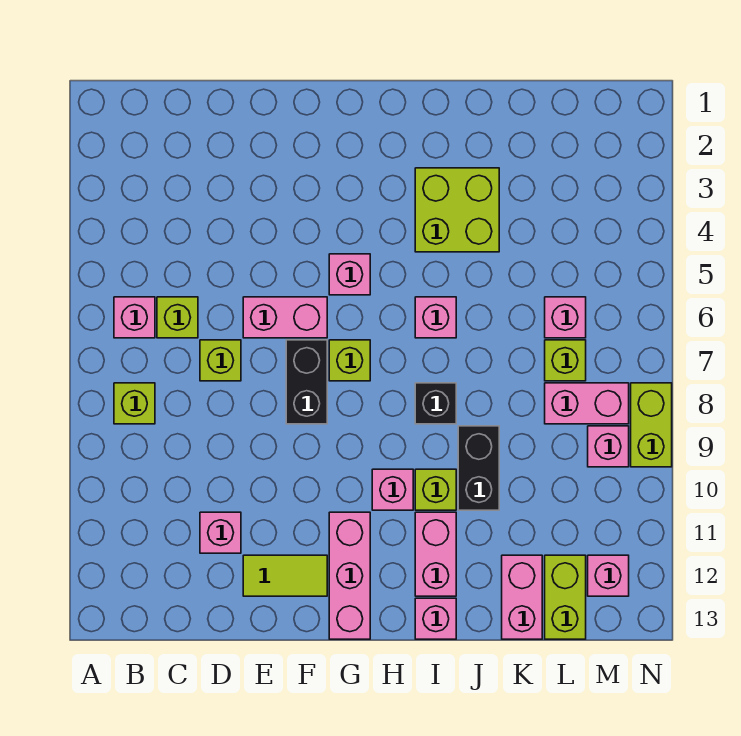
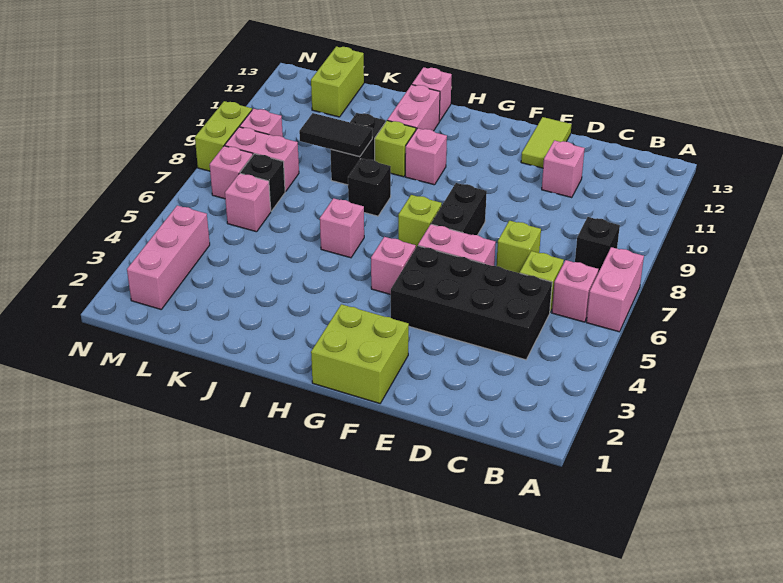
lime brick B8 level 1 -> black brick B8 level 1
none -> black brick C4:F5 level 1
lime tile E12:F12 level 1 -> lime tile E12:E13 level 1
pink brick G11:G13 level 1 -> pink brick M2:M4 level 1
lime brick I3:J4 level 1 -> lime brick F1:G2 level 1
none -> black tile J9:K9 level 2
pink brick K12:K13 level 1 -> pink brick A6:A7 level 1
lime brick L7 level 1 -> black brick L7 level 1
pink brick M12 level 1 -> pink brick M7 level 1

